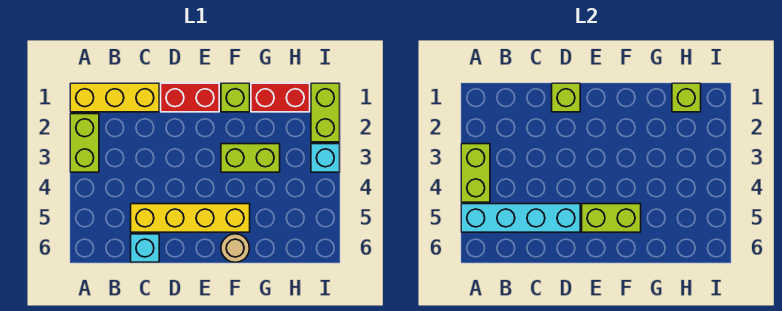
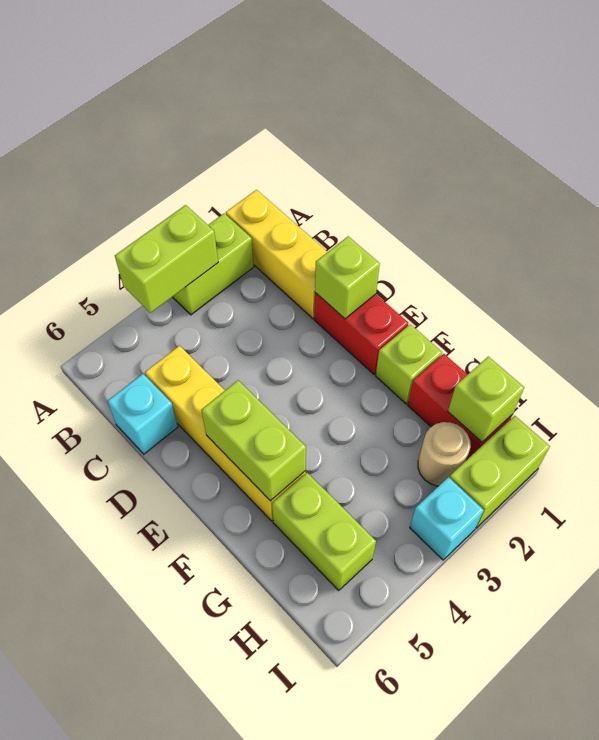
cyan brick A5:D5 level 2 -> none
lime brick F3:G3 level 1 -> lime brick G5:H5 level 1
tan round brick F6 level 1 -> tan round brick H2 level 1

